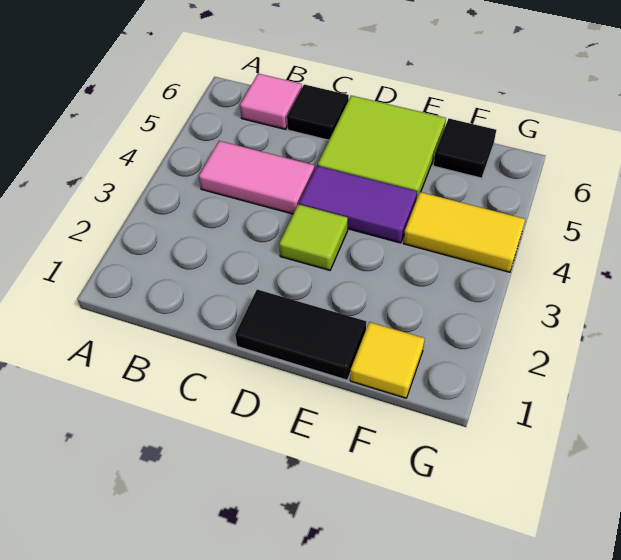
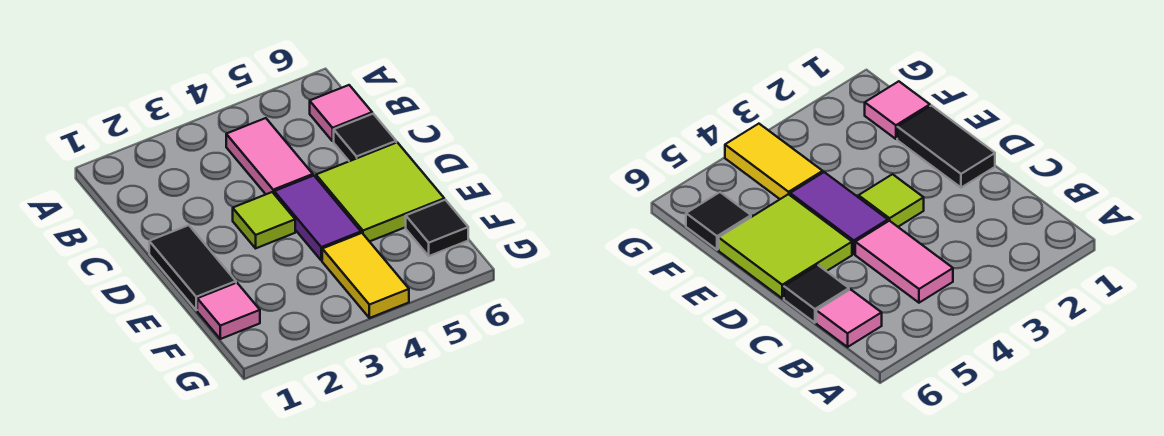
yellow tile F1 level 1 -> pink tile F1 level 1

